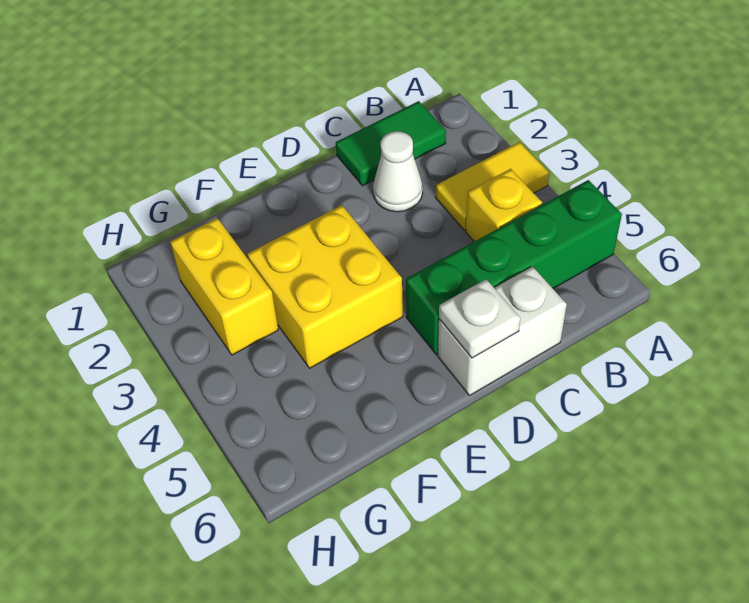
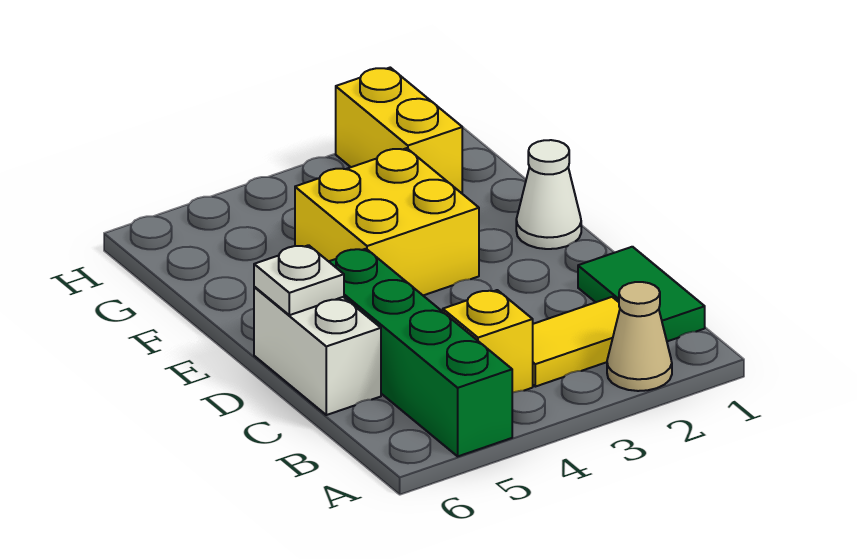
none -> tan cone A2 level 1
yellow tile A3:B3 level 1 -> yellow tile B2:B3 level 1
white cone C2 level 1 -> white cone E1 level 1
yellow brick G2:G3 level 1 -> yellow brick G2:H2 level 1

